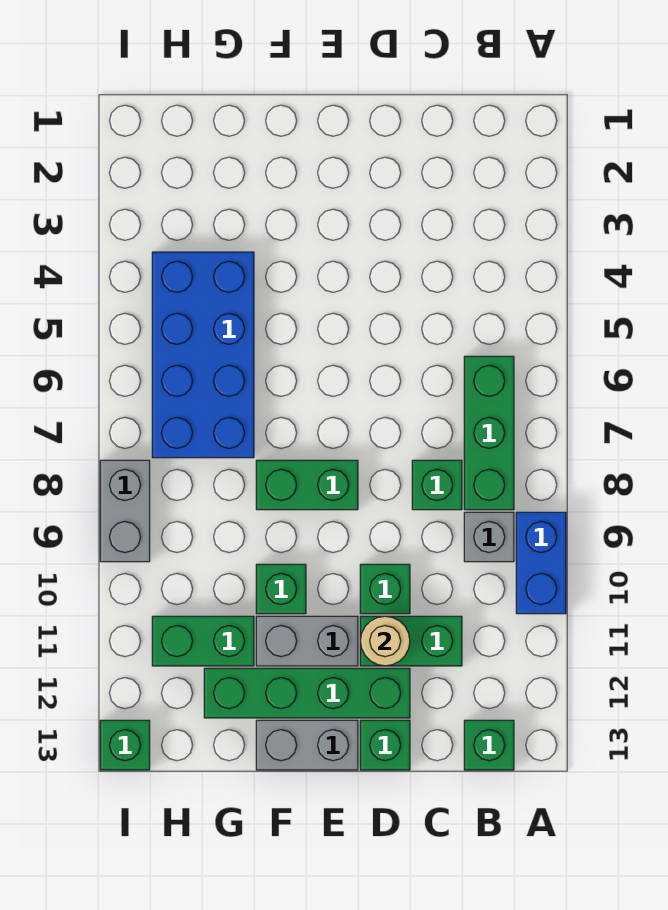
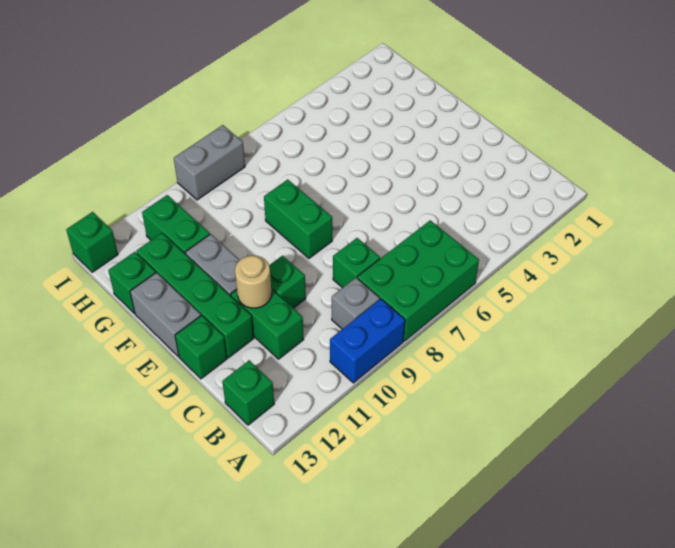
green brick B6:B8 level 1 -> green brick A6:B8 level 1
green brick F10 level 1 -> green brick G13 level 1
blue brick G4:H7 level 1 -> none

